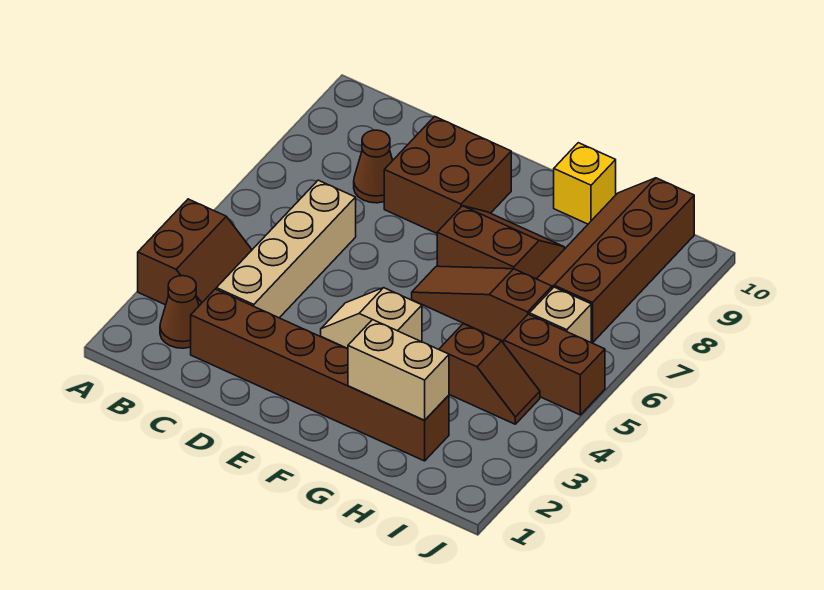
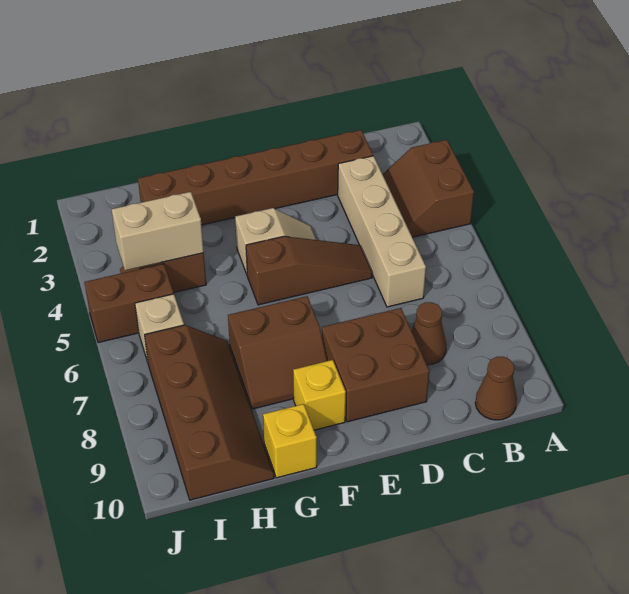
brown cone B2 level 1 -> brown cone B10 level 1
brown slope F6:H6 level 1 top H -> brown slope D5:F5 level 1 top F
none -> yellow brick F9 level 1
tan brick G2:H2 level 2 -> tan brick H4:I4 level 2

